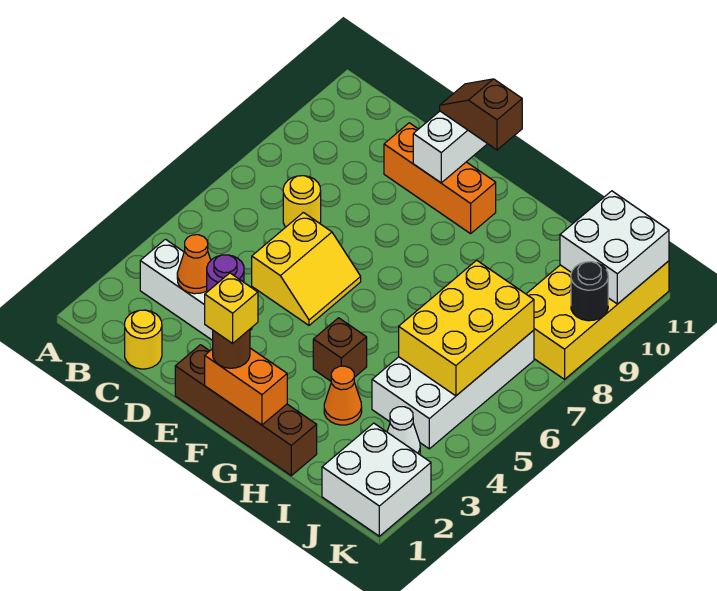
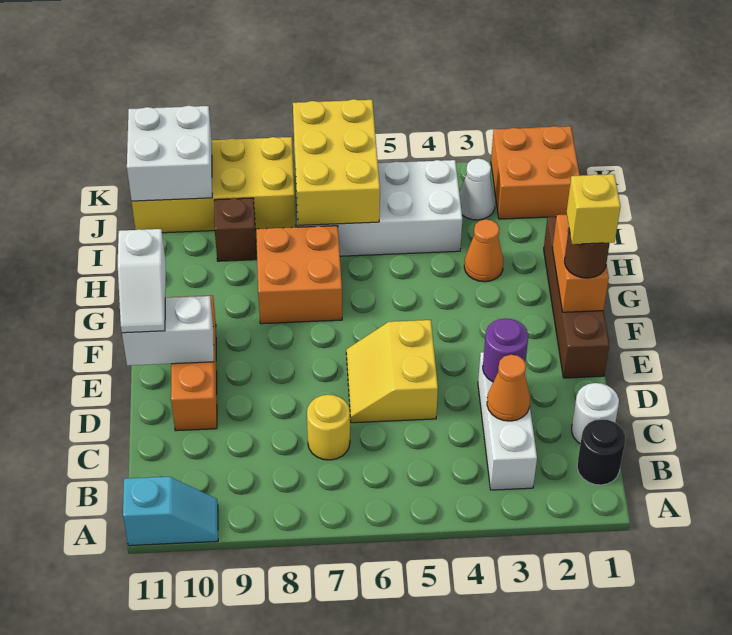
none -> cyan slope A10:A11 level 1 top 11
yellow round brick C1 level 1 -> white round brick C1 level 1
yellow slope D5:E6 level 1 top D -> yellow slope D5:E6 level 1 top 5
brown slope E11:F11 level 3 top F -> white slope E11:F11 level 3 top F
brown brick G4 level 1 -> brown brick I9 level 1
none -> orange brick G7:H8 level 1
yellow brick I5:J7 level 2 -> yellow brick I6:K7 level 2
white brick J1:K2 level 1 -> orange brick J1:K2 level 1
black round brick K9 level 2 -> black round brick B1 level 1

